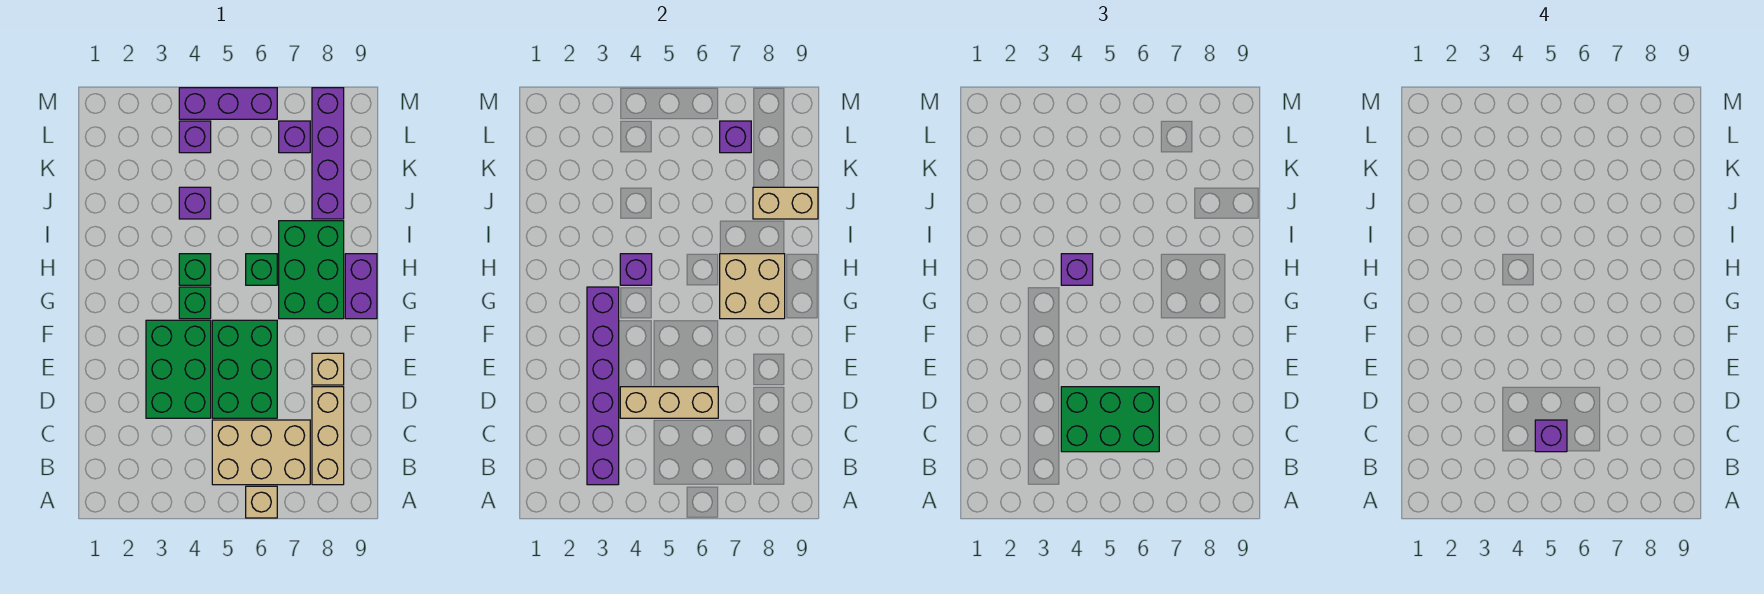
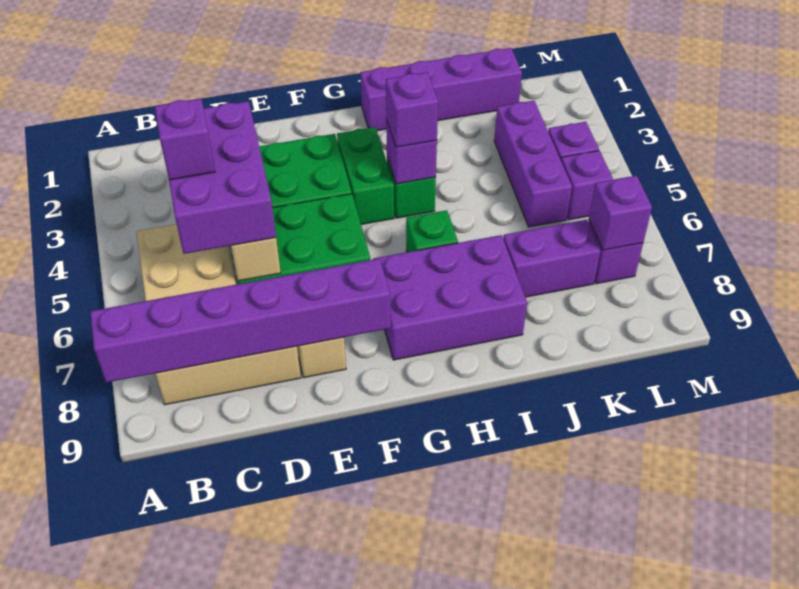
tan brick A6 level 1 -> none
purple brick B3:G3 level 2 -> purple brick A8:F8 level 2
green brick C4:D6 level 3 -> purple brick C4:D6 level 3
green brick G4 level 1 -> green brick G3:G4 level 1
green brick G7:I8 level 1 -> purple brick G7:I8 level 1
tan brick G7:H8 level 2 -> none
purple brick G9:H9 level 1 -> purple brick J7:K7 level 1
purple brick J4 level 1 -> purple brick L5 level 1
purple brick J8:M8 level 1 -> purple brick H1:K1 level 1
tan brick J8:J9 level 2 -> none
purple brick M4:M6 level 1 -> purple brick K3:K5 level 1

